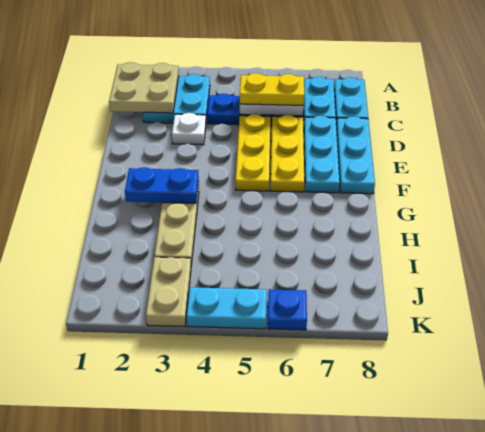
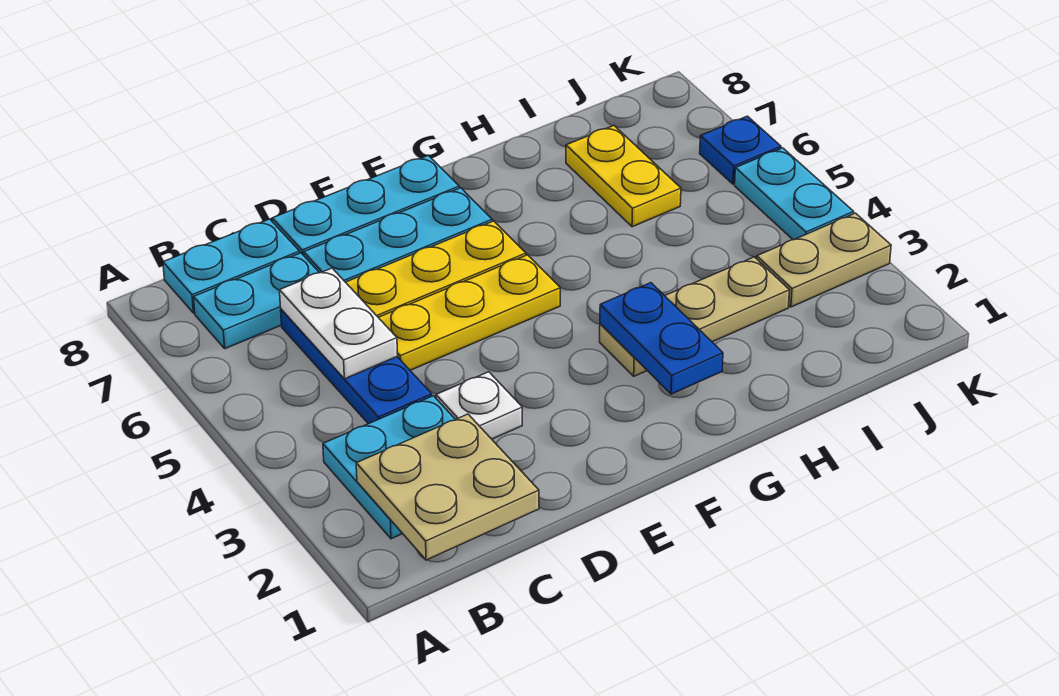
yellow plate C5:C6 level 3 -> yellow plate I6:I7 level 1

